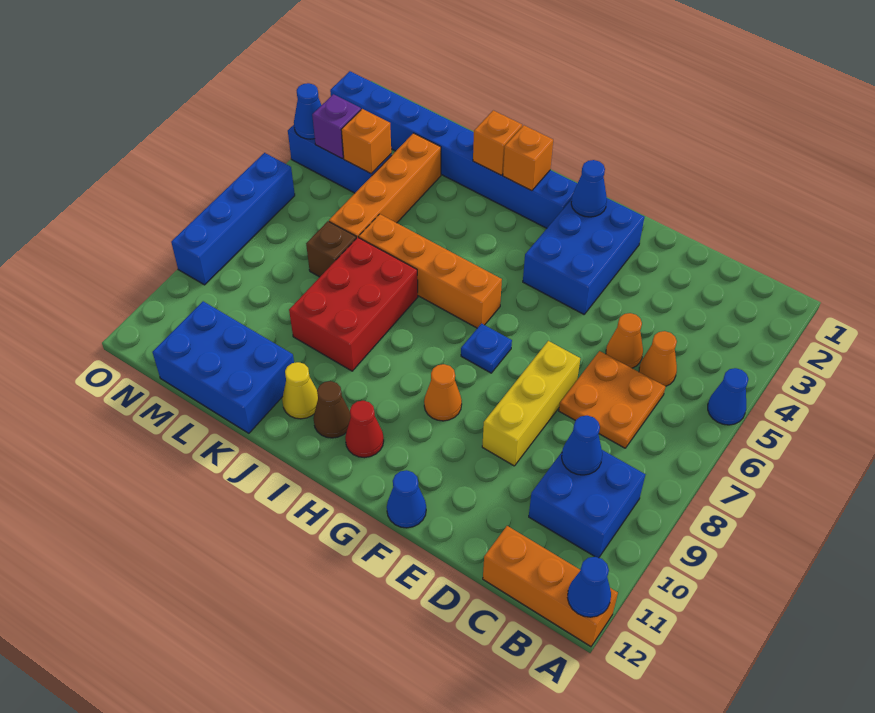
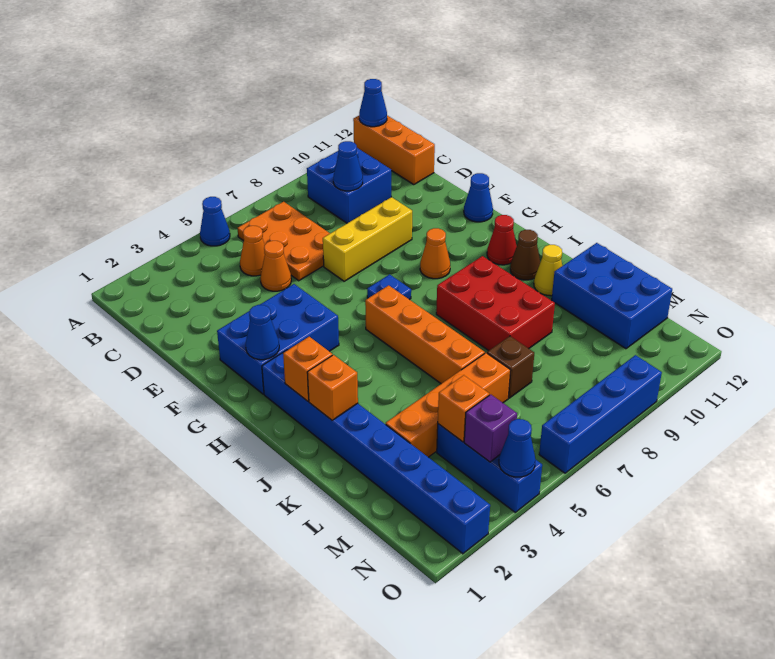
orange plate C6:D7 level 1 -> orange plate B6:D7 level 1
red brick J7:K9 level 1 -> red brick I8:K9 level 1

